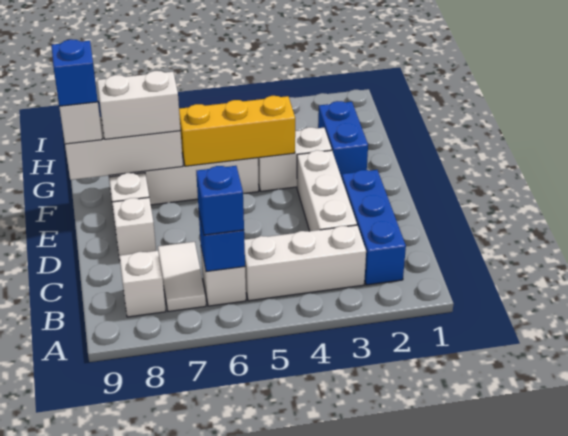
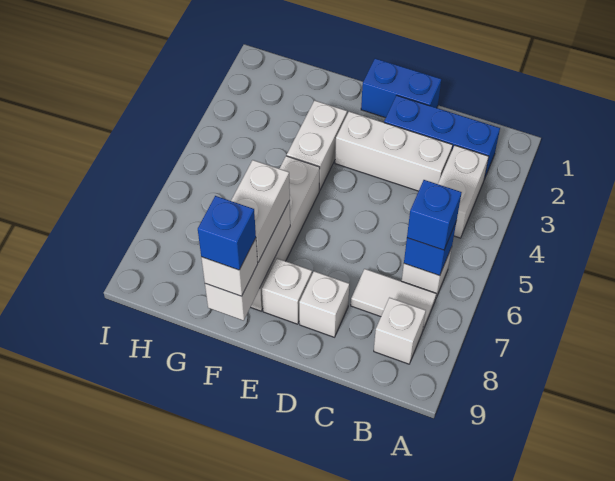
white brick B3:B5 level 1 -> white brick B3:B4 level 1
blue brick F2:G2 level 1 -> blue brick D1:E1 level 1
yellow brick F4:F6 level 2 -> none

